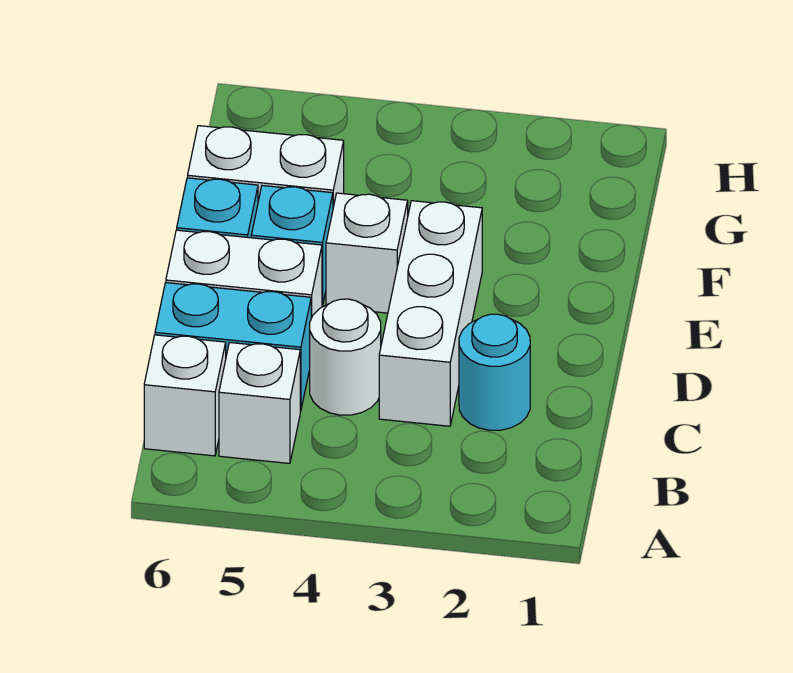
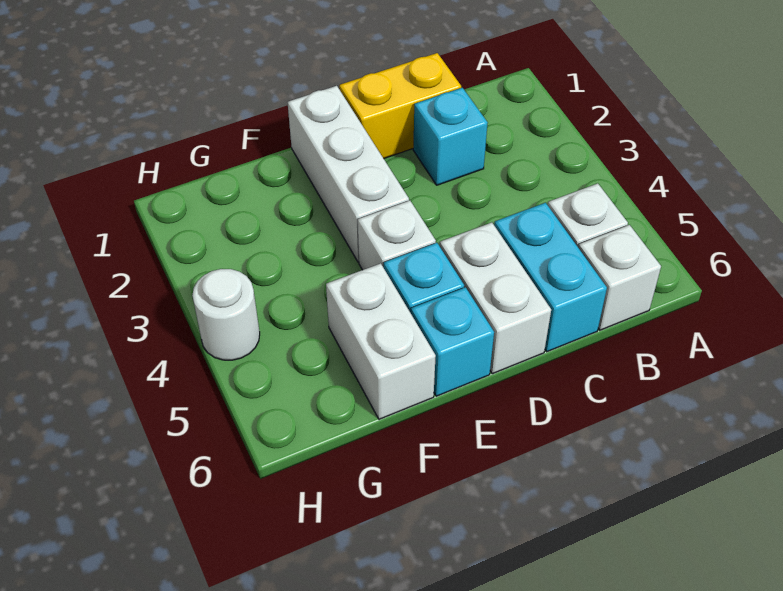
none -> yellow brick C1:D1 level 1
cyan round brick C2 level 1 -> cyan brick C2 level 1
white brick C3:E3 level 1 -> white brick E1:E3 level 1
white round brick C4 level 1 -> white round brick H4 level 1

